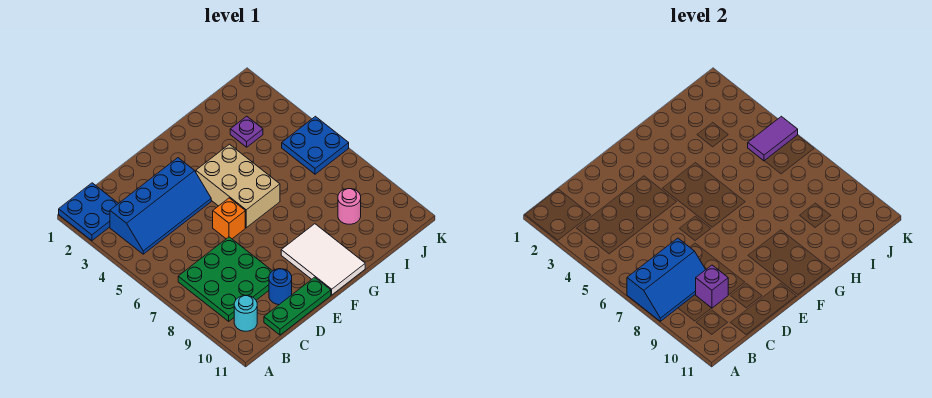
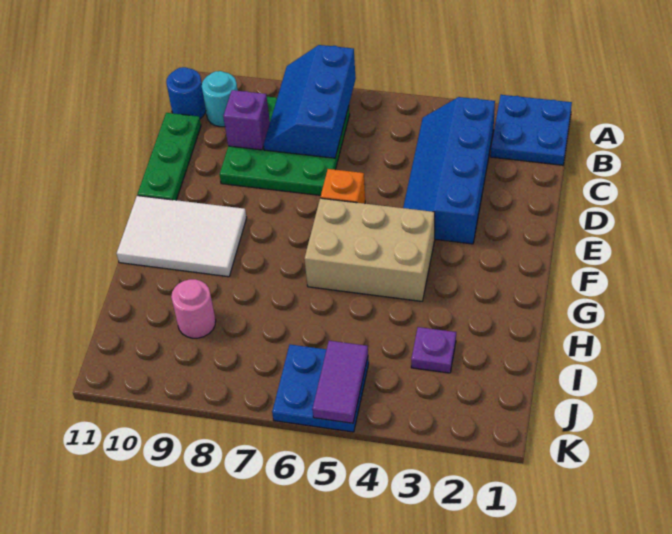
blue round brick D10 level 1 -> blue round brick B11 level 1

